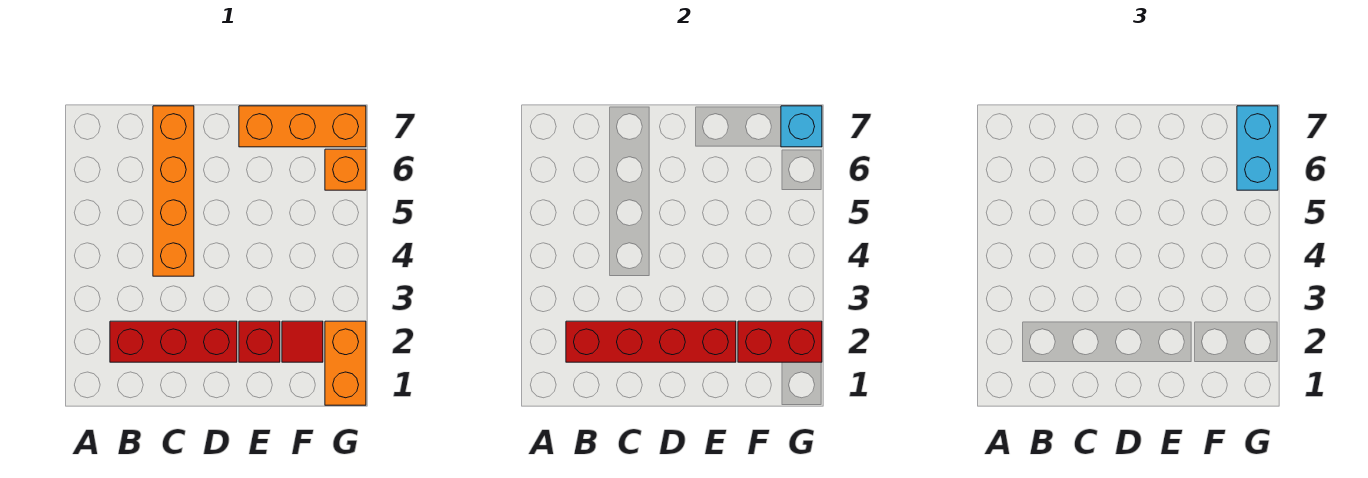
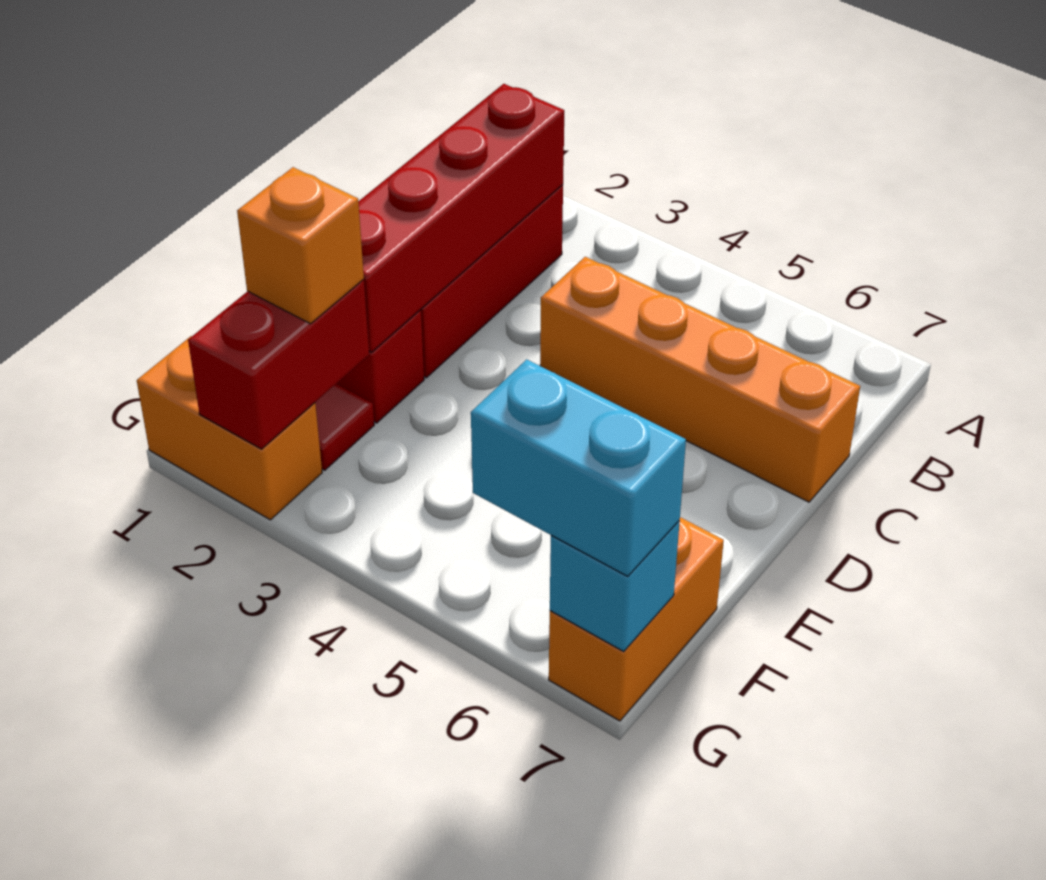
orange brick E7:G7 level 1 -> orange brick F7:G7 level 1
orange brick G6 level 1 -> orange brick F2 level 3

